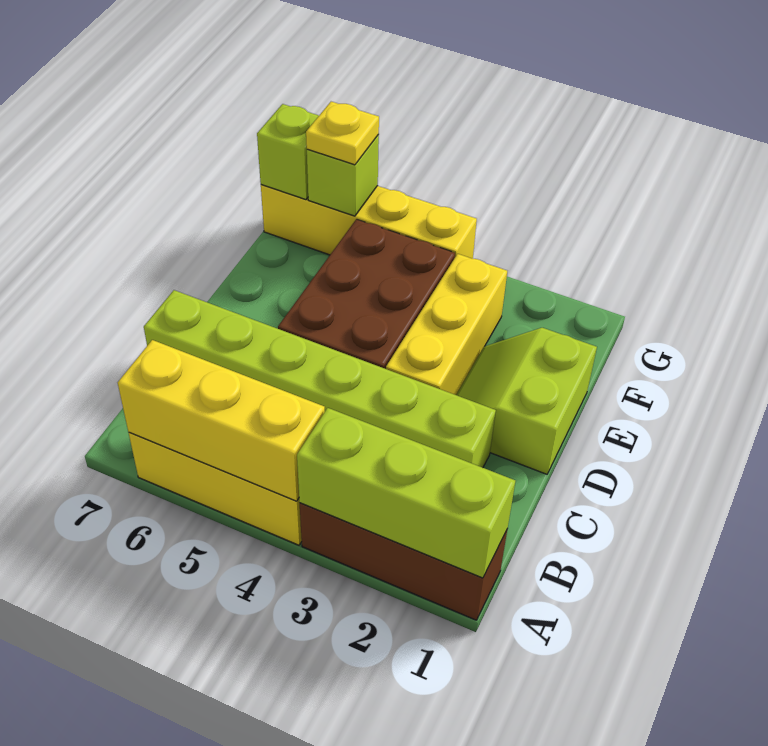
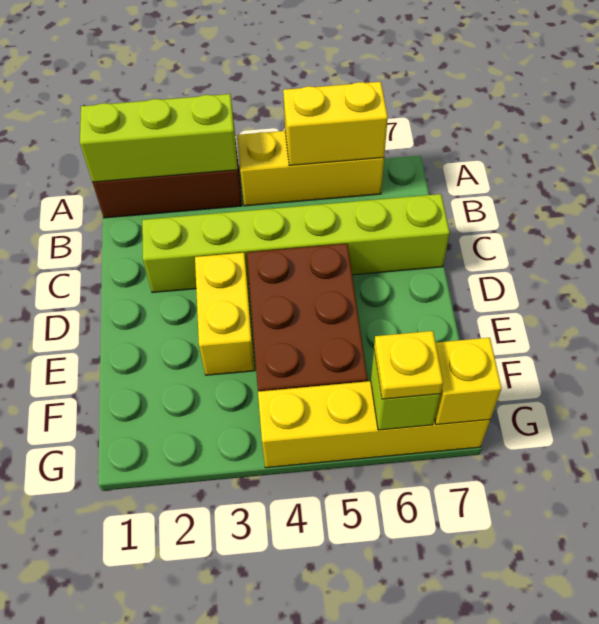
yellow brick A4:A6 level 2 -> yellow brick A5:A6 level 2
lime slope D1:E2 level 1 top 1 -> none
yellow brick D3:F3 level 1 -> yellow brick D3:E3 level 1
lime brick G7 level 2 -> yellow brick G7 level 2

